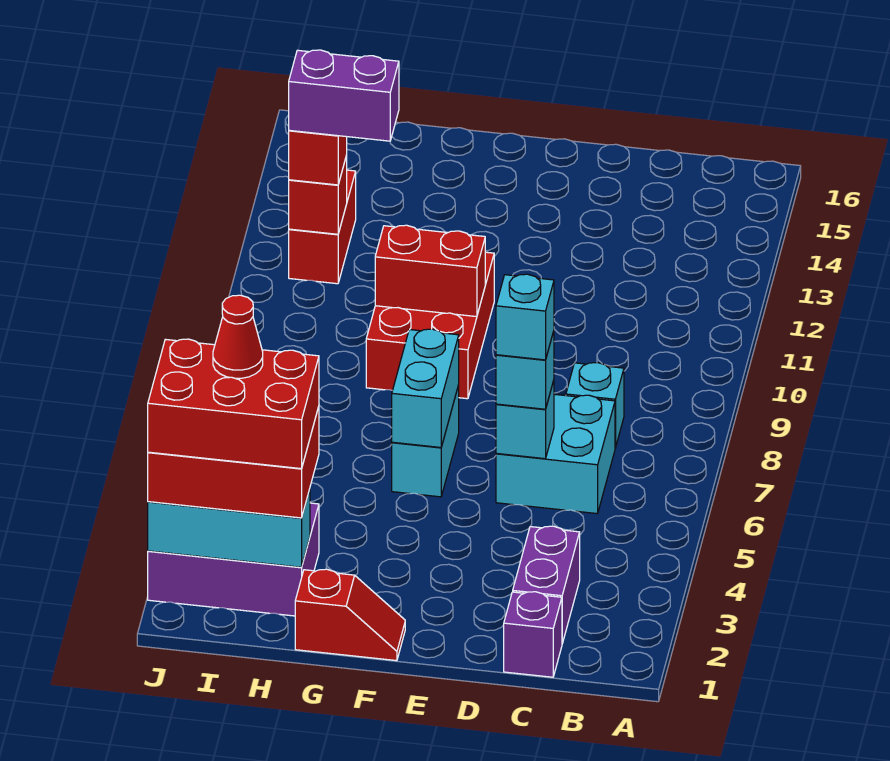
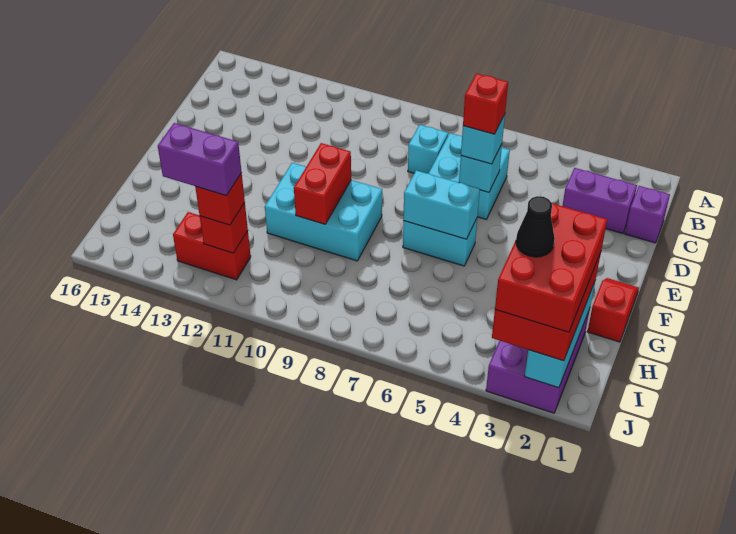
cyan brick D6 level 4 -> red brick D6 level 4
red brick F9:G11 level 1 -> cyan brick F9:G11 level 1
purple brick H12:I12 level 4 -> purple brick I12:I13 level 4
red cone I3 level 5 -> black cone I3 level 5

